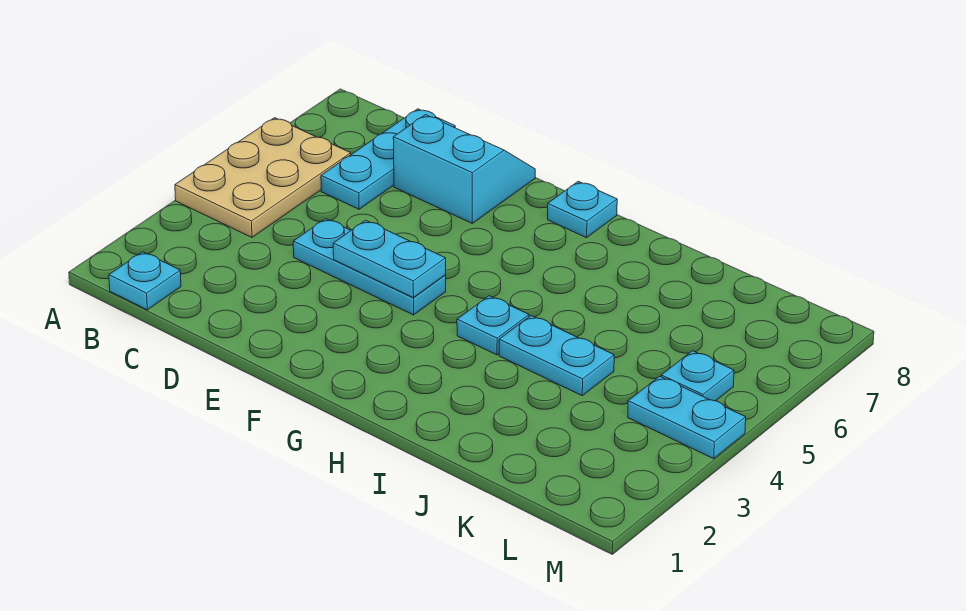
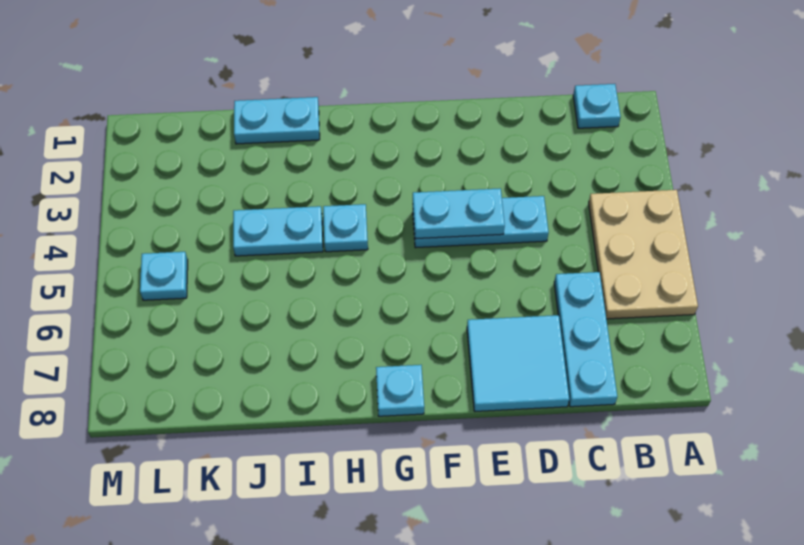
cyan slope D7:E8 level 1 top 7 -> cyan tile D7:E8 level 1
cyan plate L4:M4 level 1 -> cyan plate I1:J1 level 1

